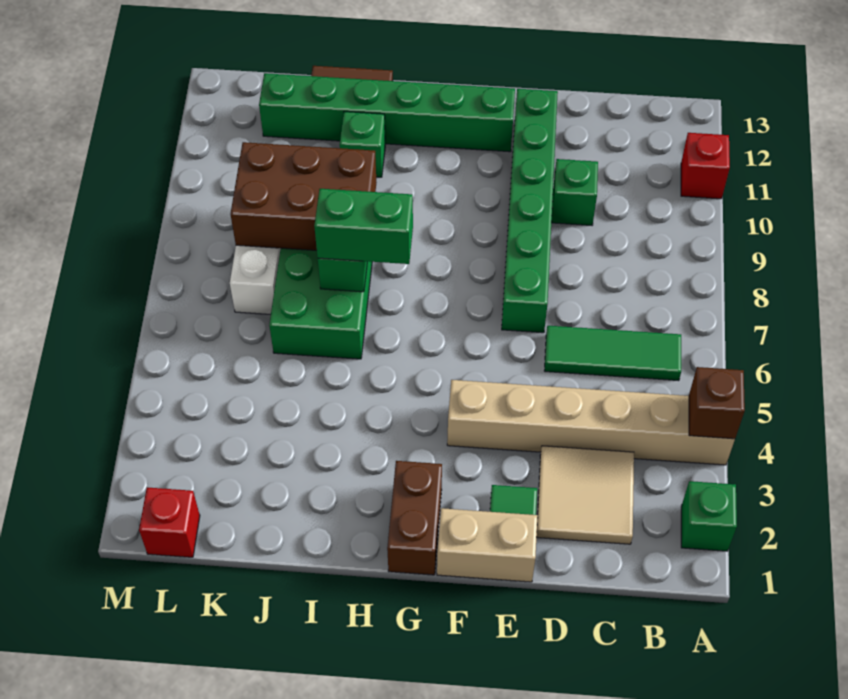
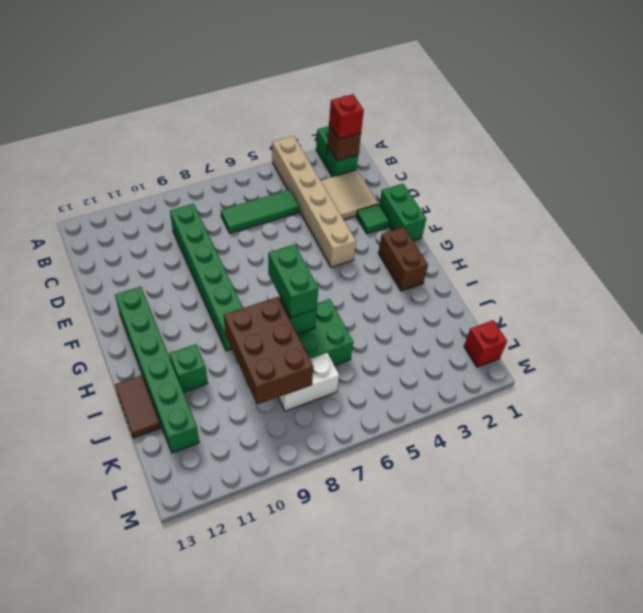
brown brick A4 level 2 -> brown brick B2 level 2
red brick A11 level 1 -> red brick B2 level 3
green tile B6:D6 level 1 -> green tile C5:C7 level 1
green brick D10 level 1 -> green brick B2 level 1
tan brick E1:F1 level 1 -> green brick E1:F1 level 1
green brick E7:E12 level 1 -> green brick C9:H9 level 1
brown brick G1:G2 level 1 -> brown brick G2:H2 level 1

